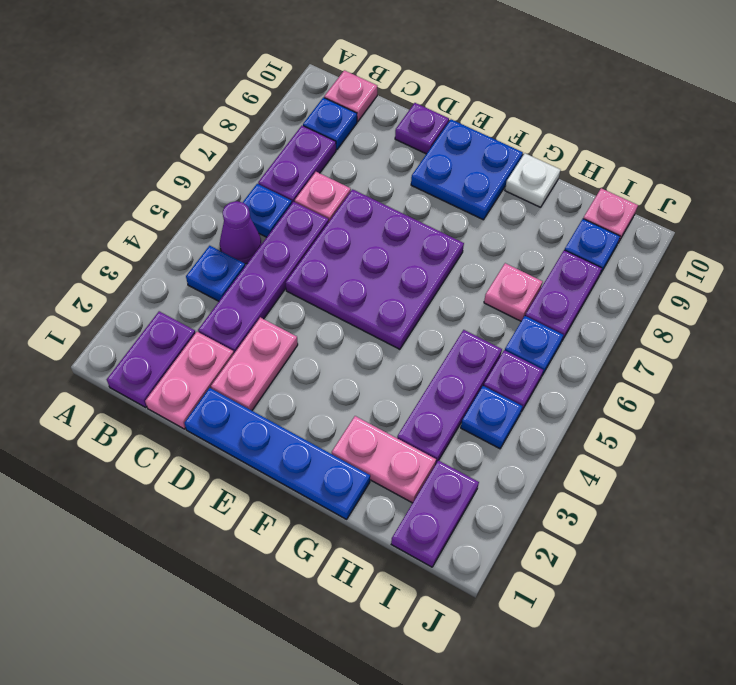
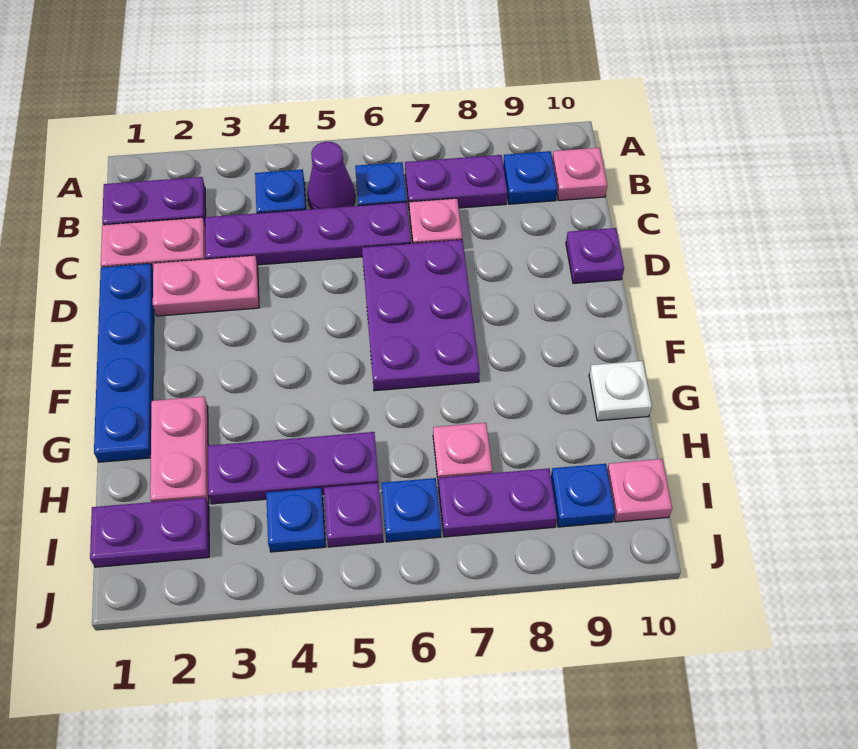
purple plate D5:F7 level 1 -> purple plate D6:F7 level 1
blue plate E9:F10 level 1 -> none

